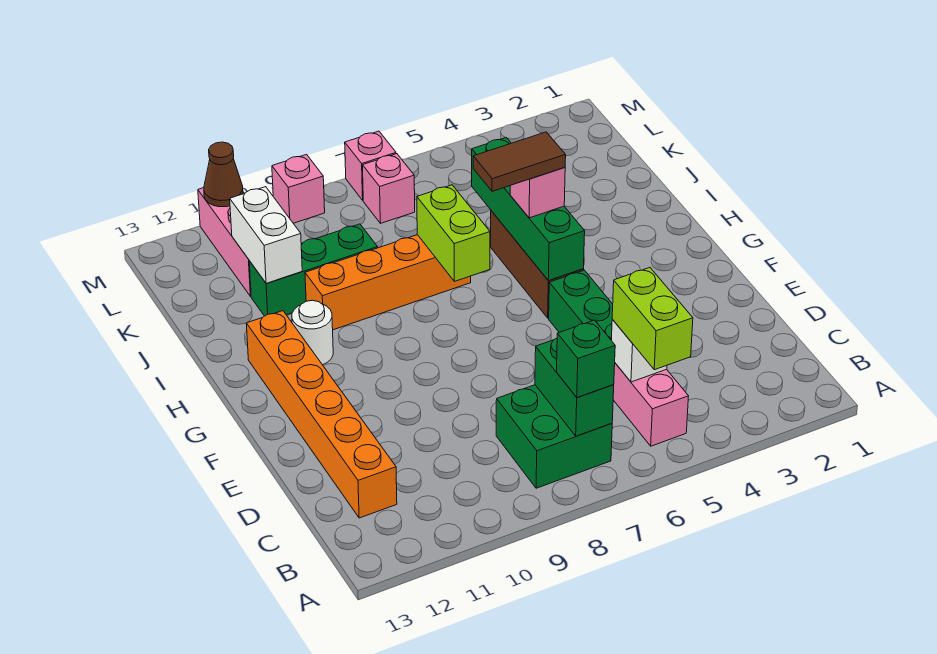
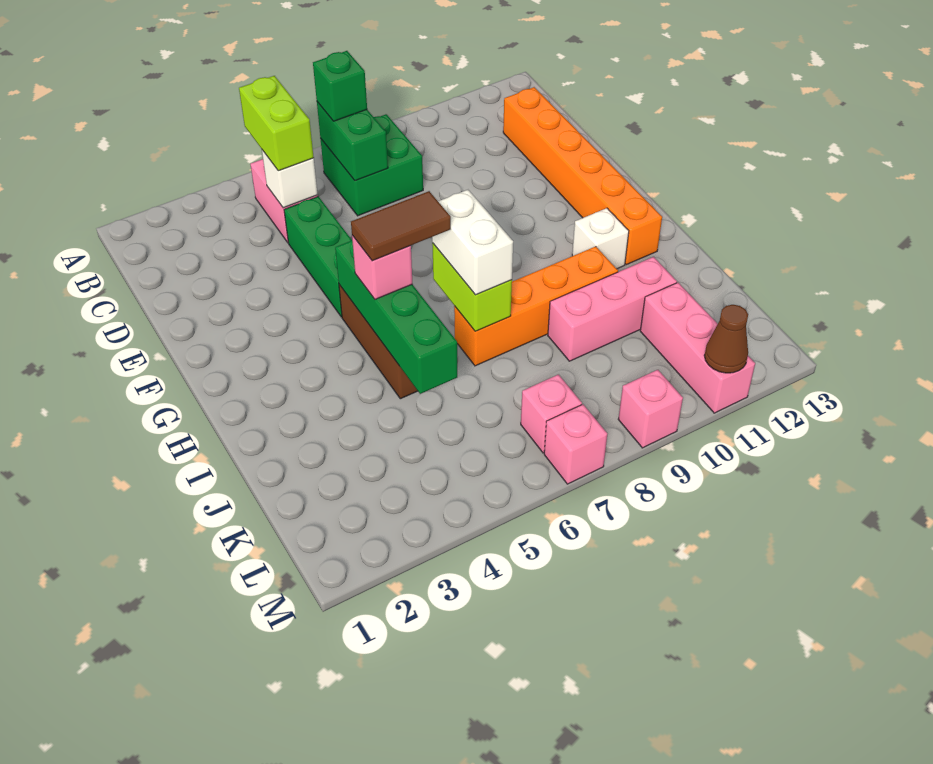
white round brick H11 level 1 -> white brick H11 level 1
green brick J9:J11 level 1 -> pink brick J9:J11 level 1
white brick J11:K11 level 2 -> white brick H7:I7 level 3

